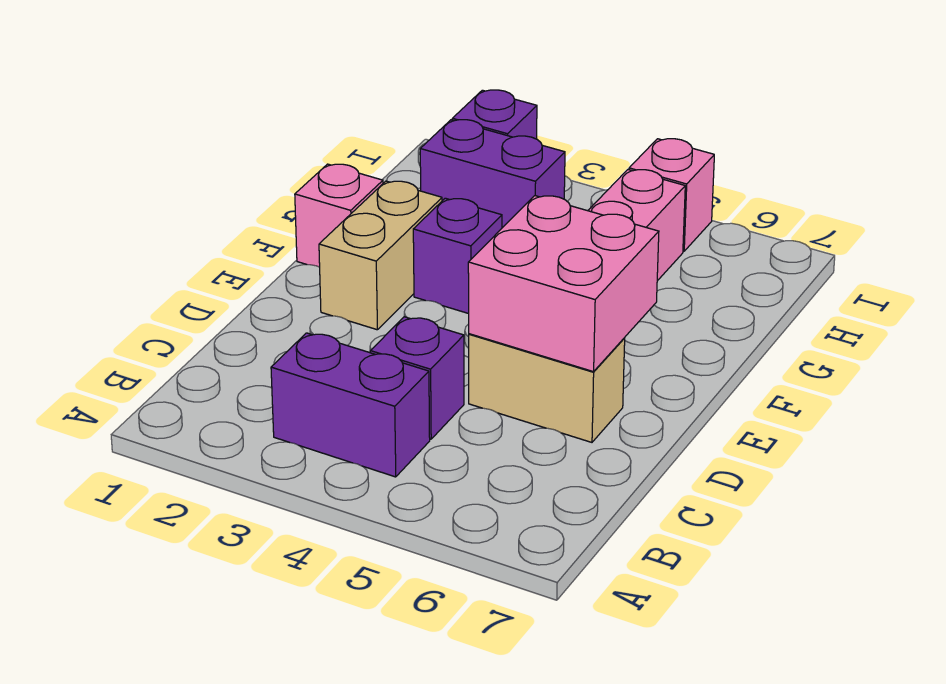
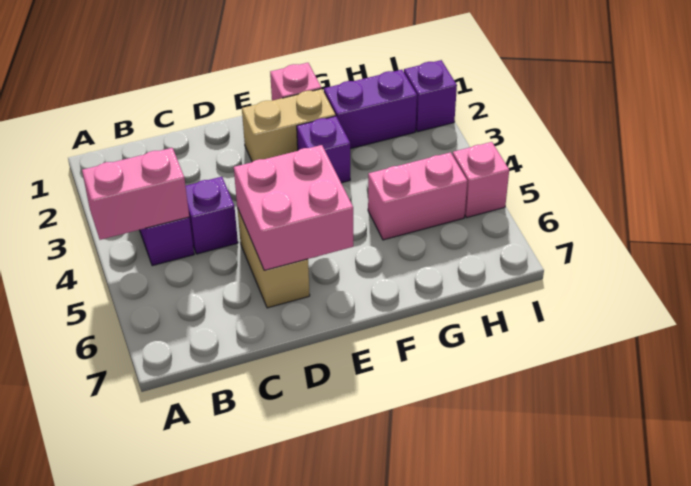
none -> pink brick A4:B4 level 2
purple brick H2:H3 level 1 -> purple brick G2:H2 level 1

